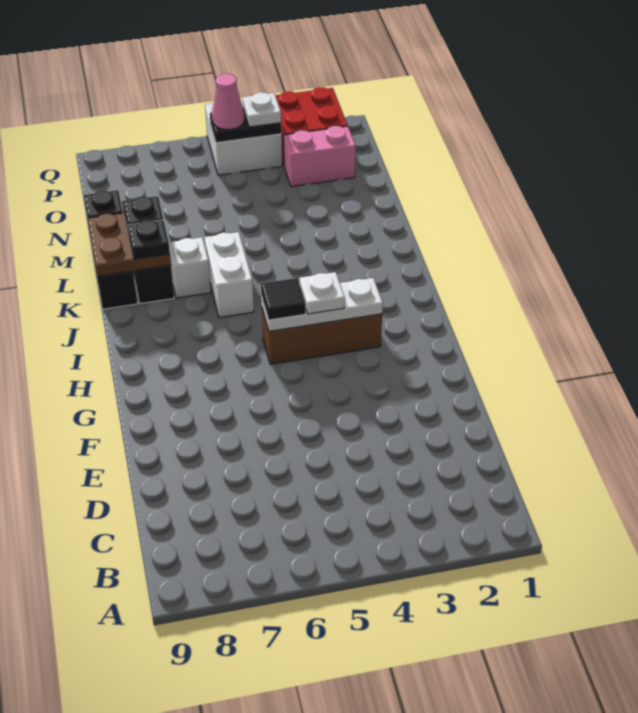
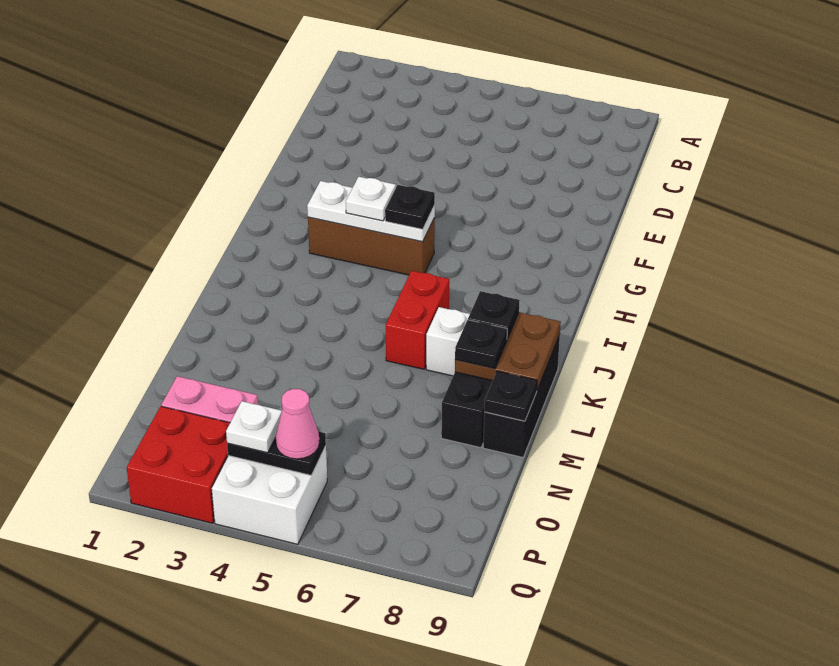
black tile H5 level 3 -> black plate H5 level 3
white brick J6:K6 level 1 -> red brick J6:K6 level 1

